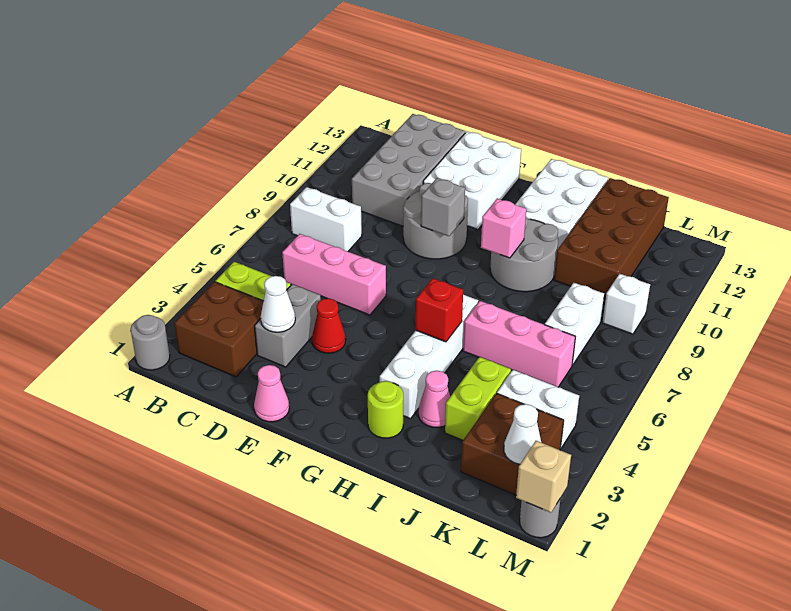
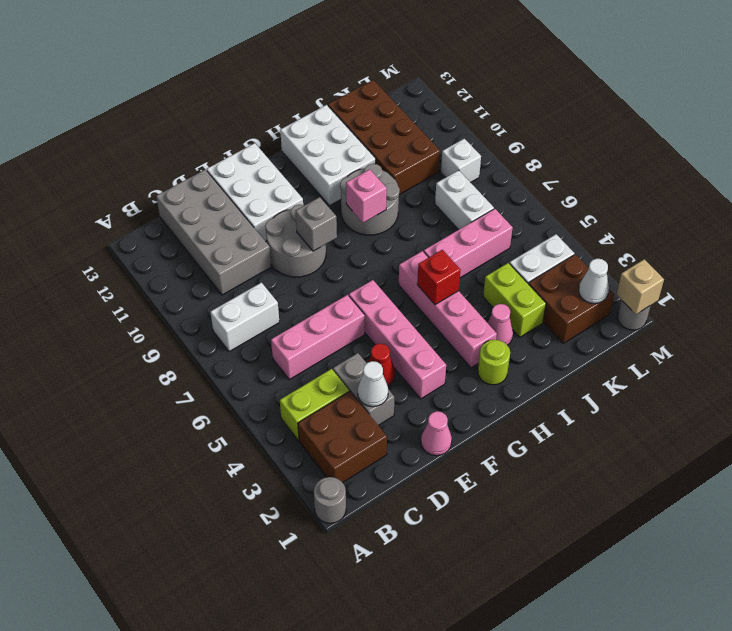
none -> pink brick F3:F6 level 1
white brick H3:H6 level 1 -> pink brick H3:H6 level 1

